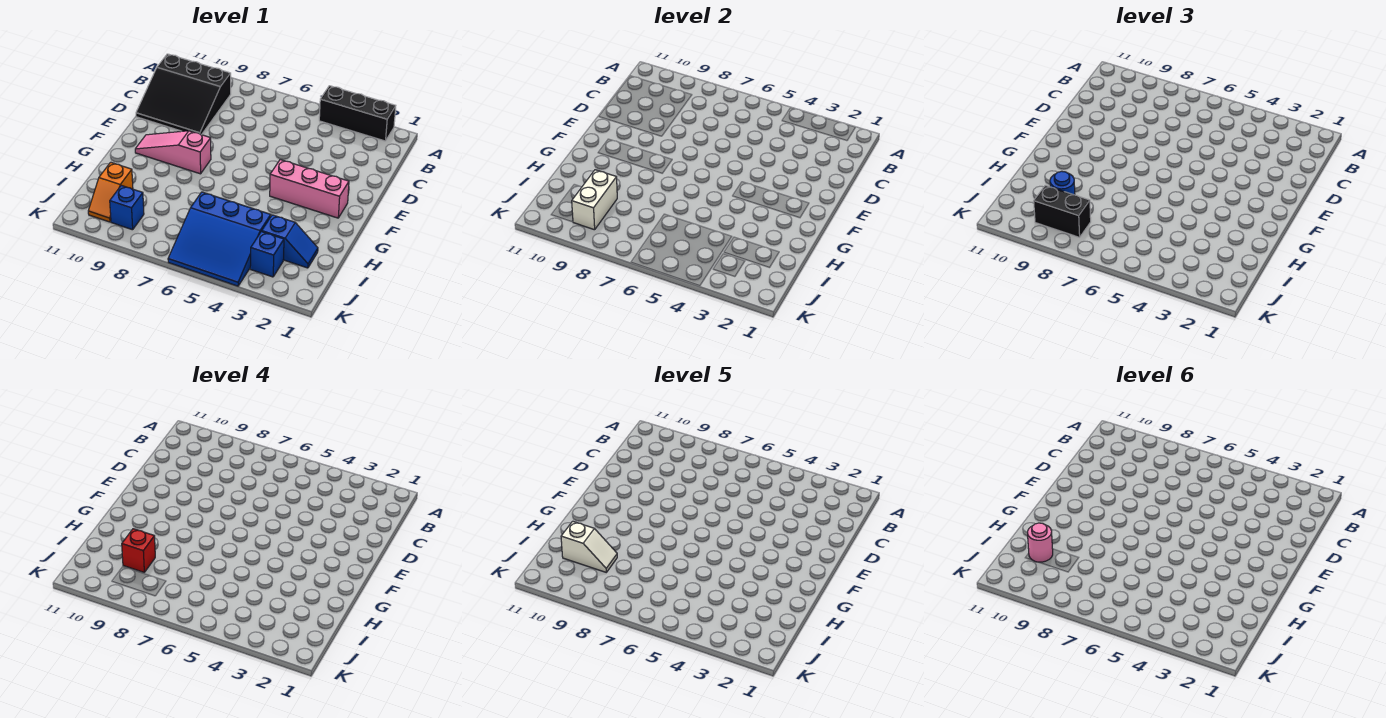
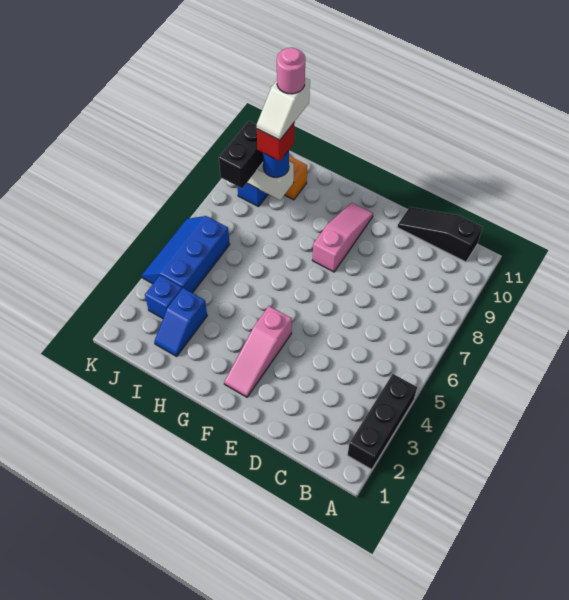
black slope B9:D11 level 1 top B -> black slope B11:D11 level 1 top B
pink brick F2:F4 level 1 -> pink slope F2:F4 level 1 top 4
blue slope I4:K6 level 1 top I -> blue slope J4:K6 level 1 top J

